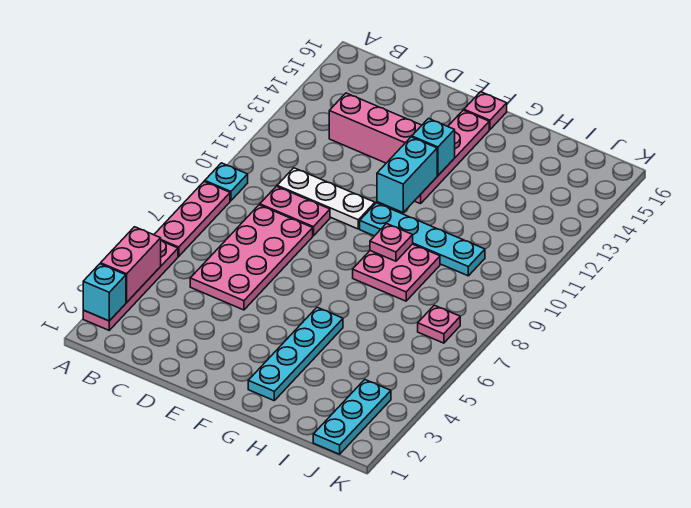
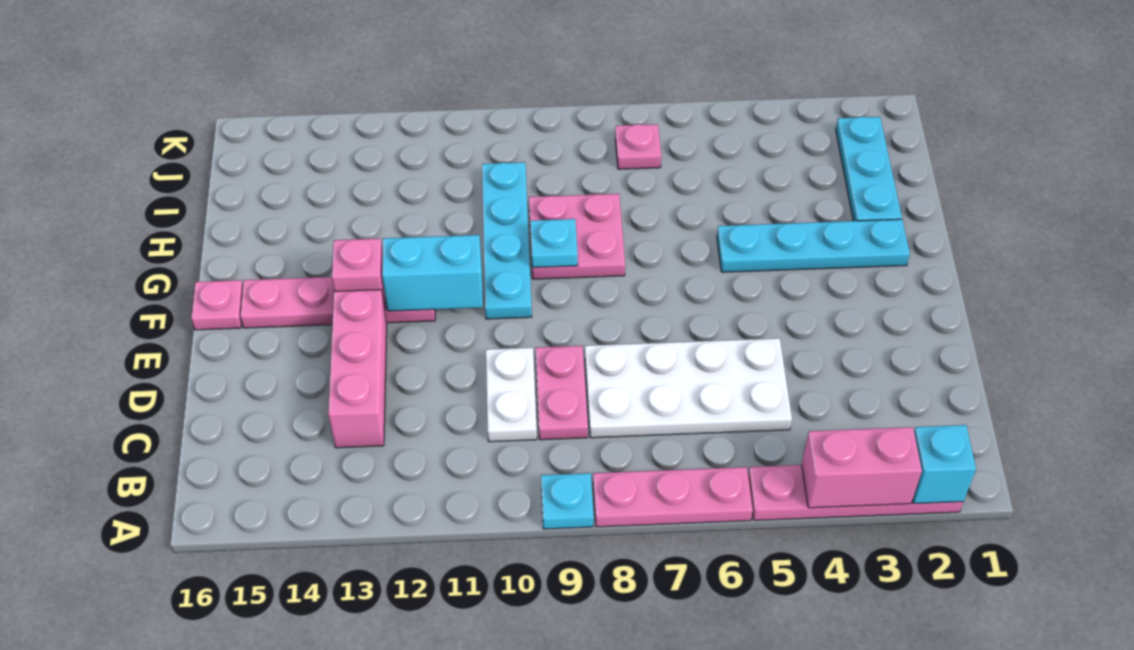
pink plate C5:D8 level 1 -> white plate C5:D8 level 1
white plate C10:E10 level 1 -> white plate C10:D10 level 1
cyan brick F13 level 2 -> pink brick F13 level 2
pink plate G9 level 2 -> cyan plate G9 level 2
cyan plate J1:J3 level 1 -> cyan plate H2:J2 level 1

